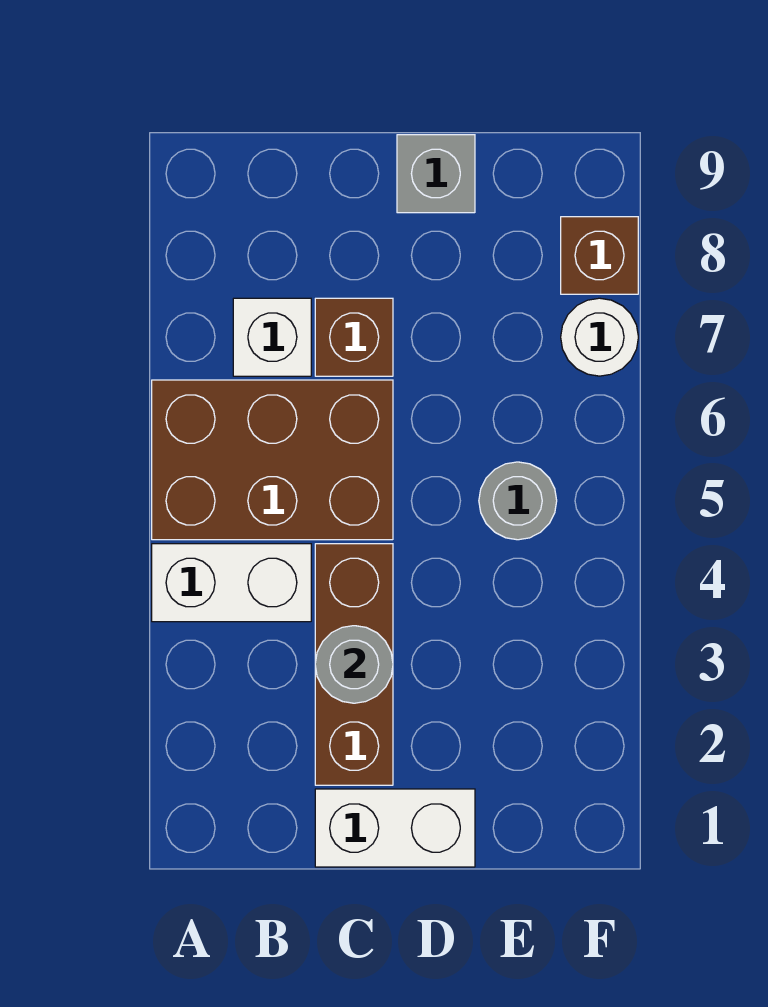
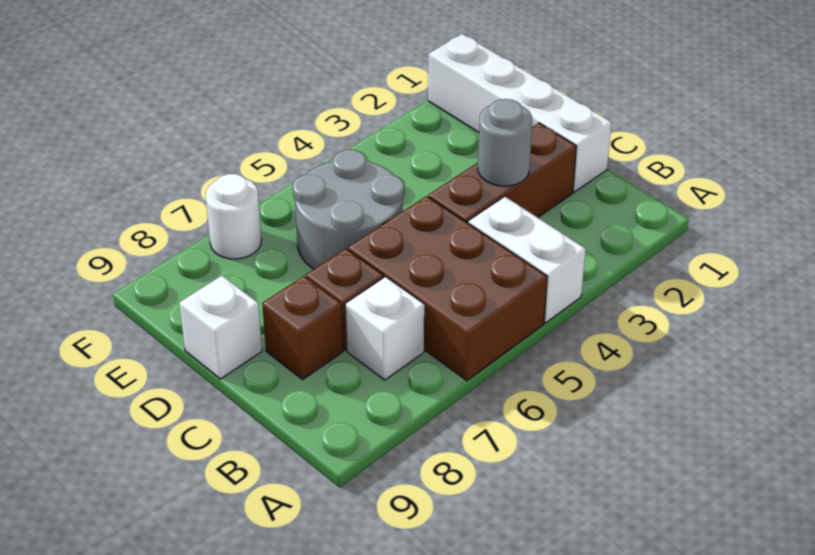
white brick C1:D1 level 1 -> white brick C1:F1 level 1
grey brick D9 level 1 -> white brick D9 level 1
grey round brick E5 level 1 -> grey round brick D5:E6 level 1
brown brick F8 level 1 -> brown brick C8 level 1

